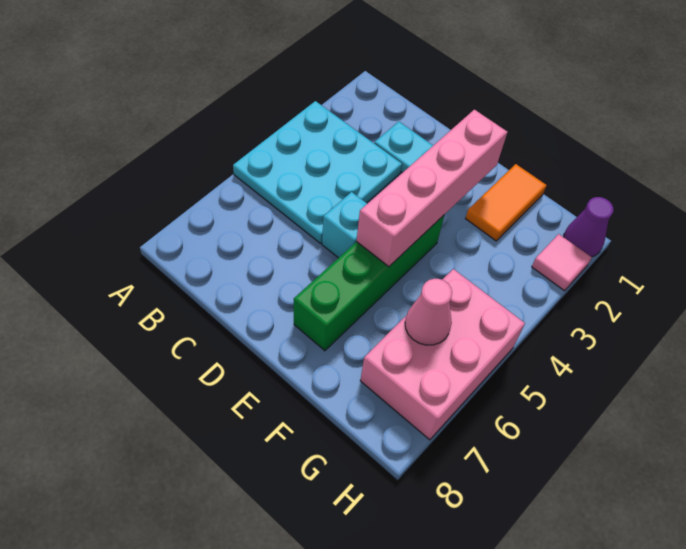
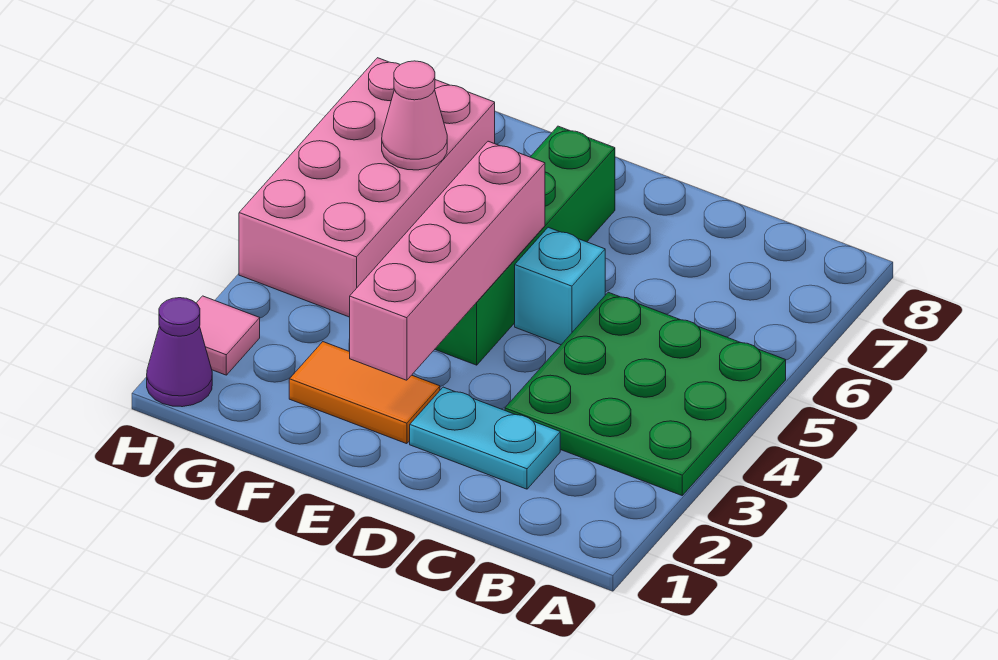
cyan plate A3:C5 level 1 -> green plate A3:C5 level 1
orange tile F1:F2 level 1 -> orange tile E2:F2 level 1
pink brick G5:H7 level 1 -> pink brick G4:H7 level 1

